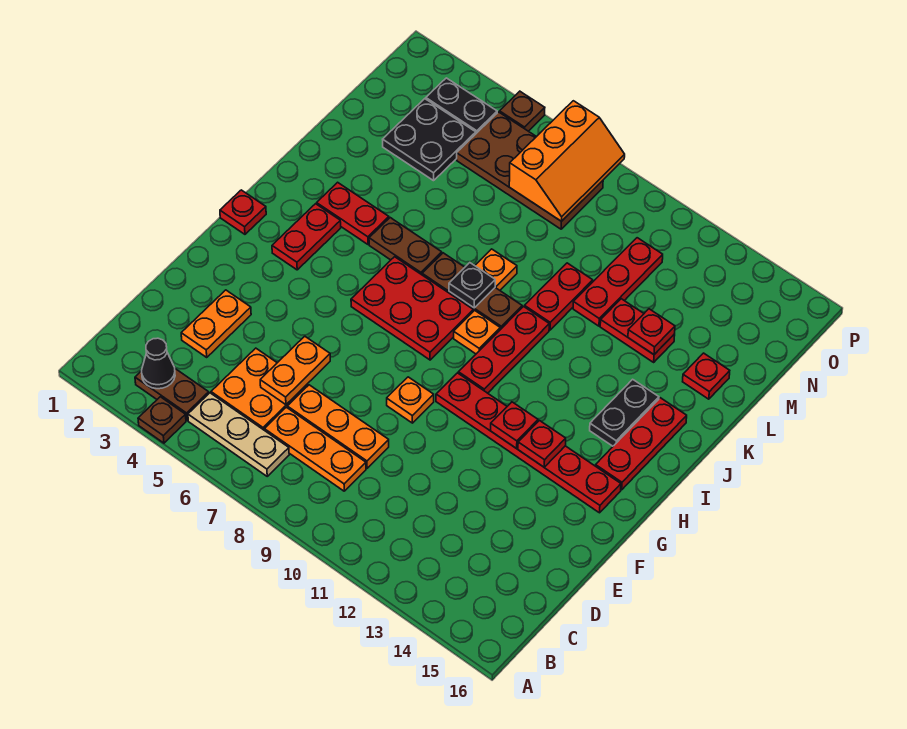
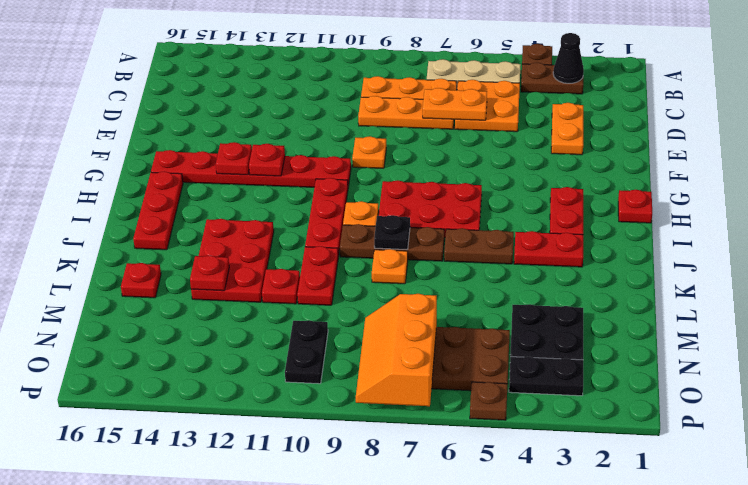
orange plate D6:E6 level 2 -> orange plate D6:D7 level 2
black plate I14:J14 level 1 -> black plate N10:O10 level 1
red plate L11:N11 level 1 -> red plate L11 level 1
red plate L12:L13 level 1 -> red plate J12:L13 level 1

